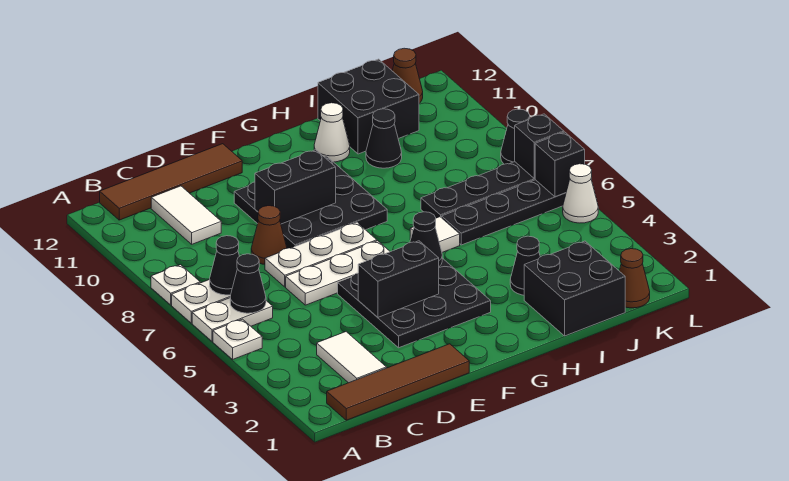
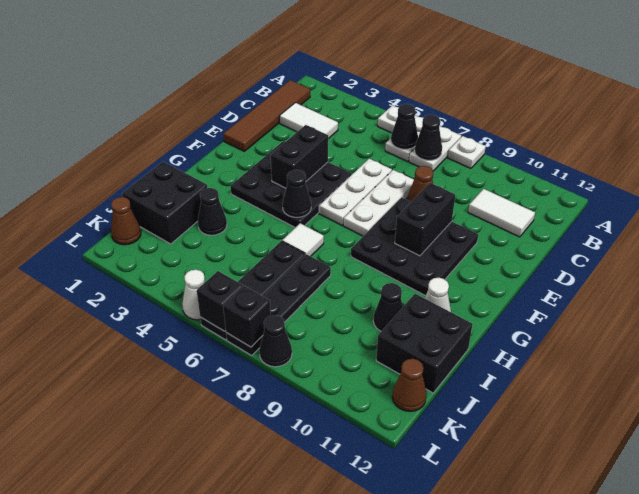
brown tile B12:E12 level 1 -> none

